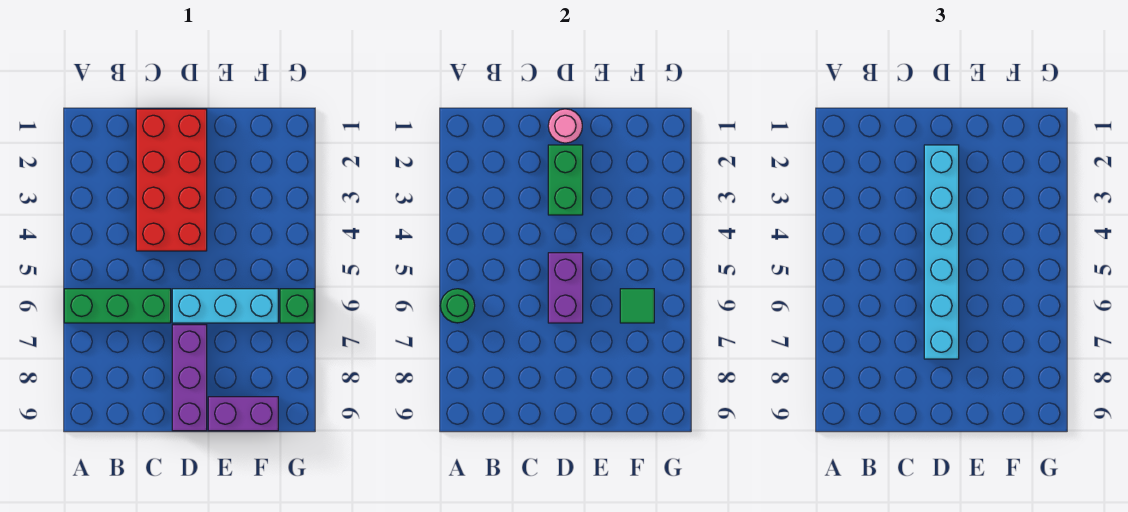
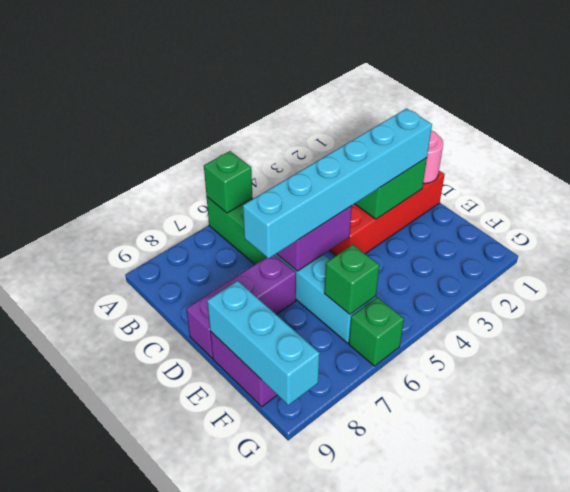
green round brick A6 level 2 -> green brick A6 level 2
none -> cyan brick E9:G9 level 2
green tile F6 level 2 -> green brick F6 level 2

